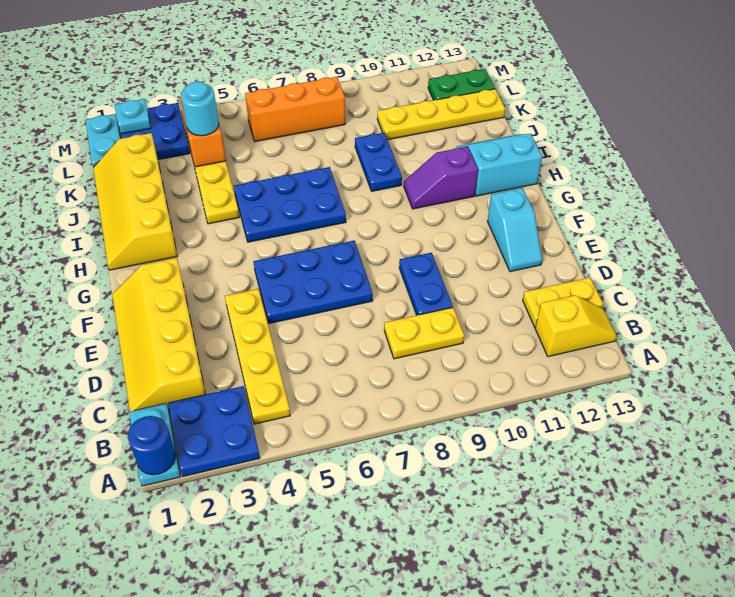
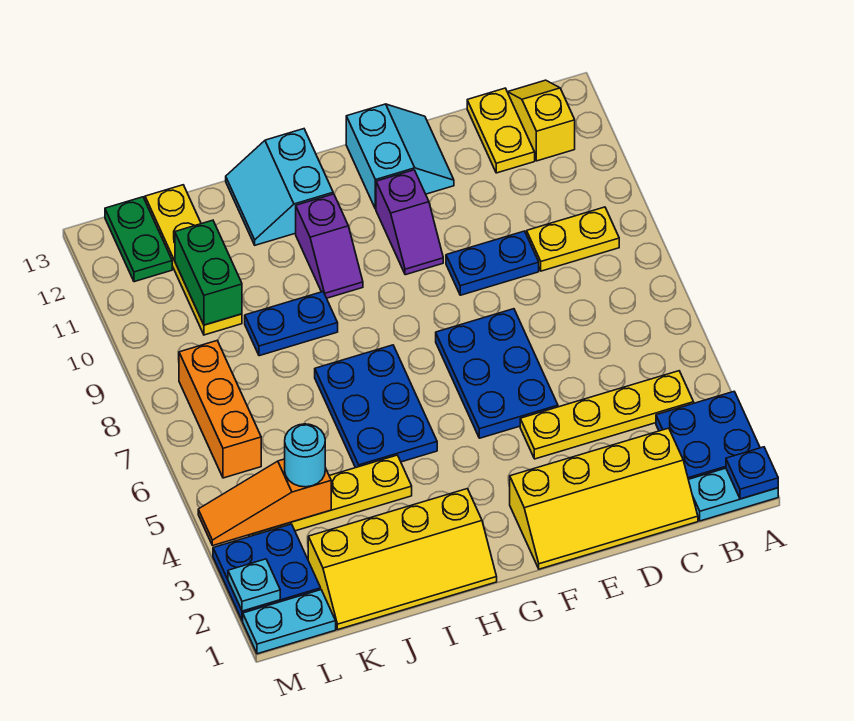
blue round brick A1 level 2 -> blue plate A1 level 2
yellow plate C8:C9 level 1 -> yellow plate B9:C9 level 1
cyan slope E12:F12 level 1 top F -> cyan slope E12:F13 level 1 top F
none -> purple slope F10:F11 level 1 top 11
none -> green brick K10:K11 level 2

